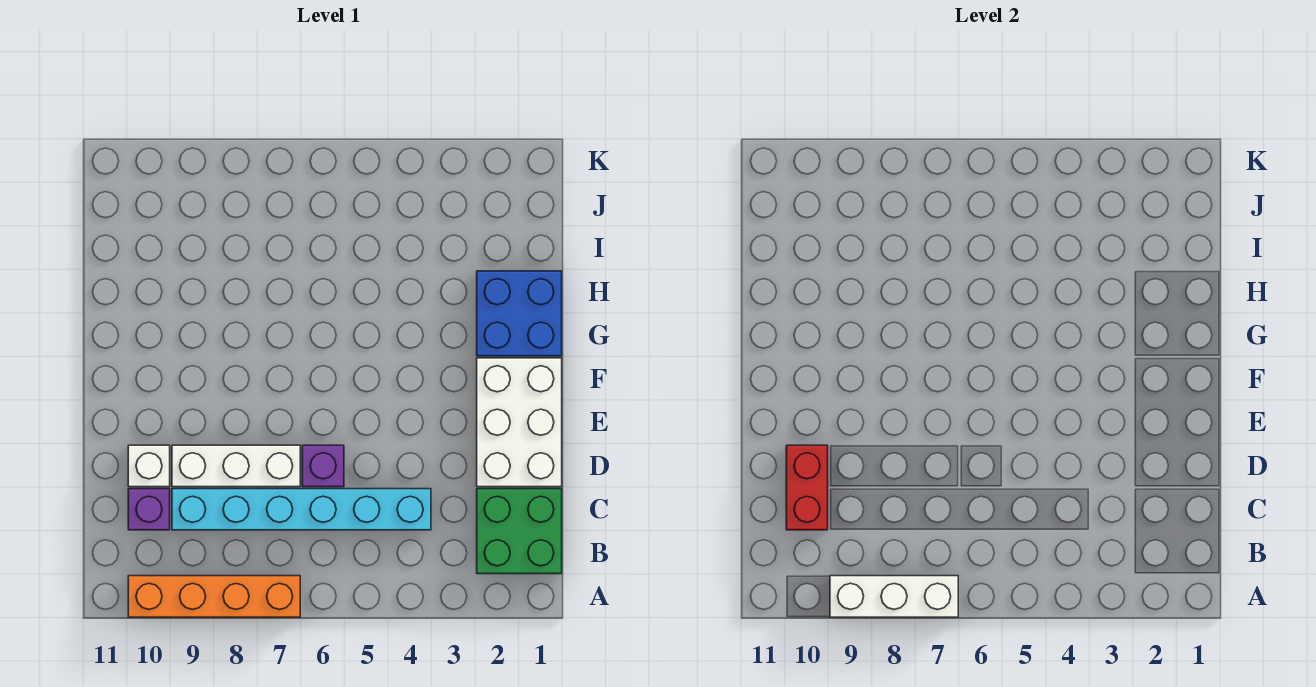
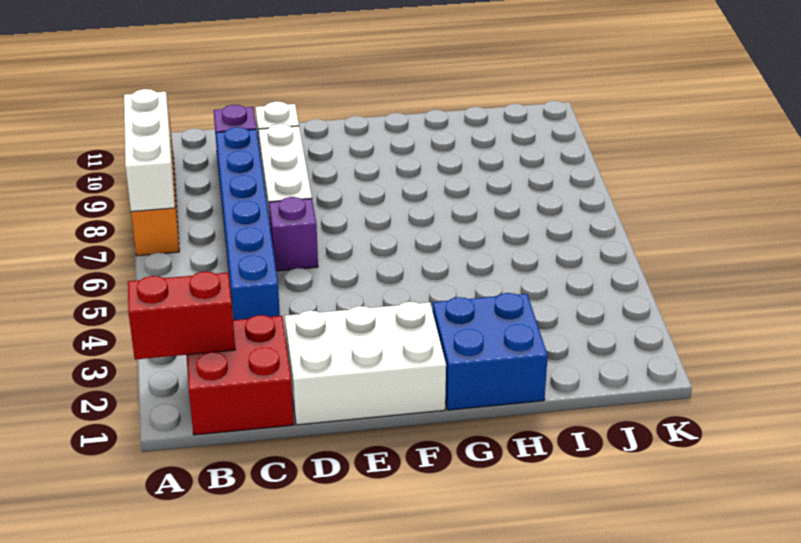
green brick B1:C2 level 1 -> red brick B1:C2 level 1
cyan brick C4:C9 level 1 -> blue brick C4:C9 level 1
red brick C10:D10 level 2 -> red brick A2:B2 level 2

